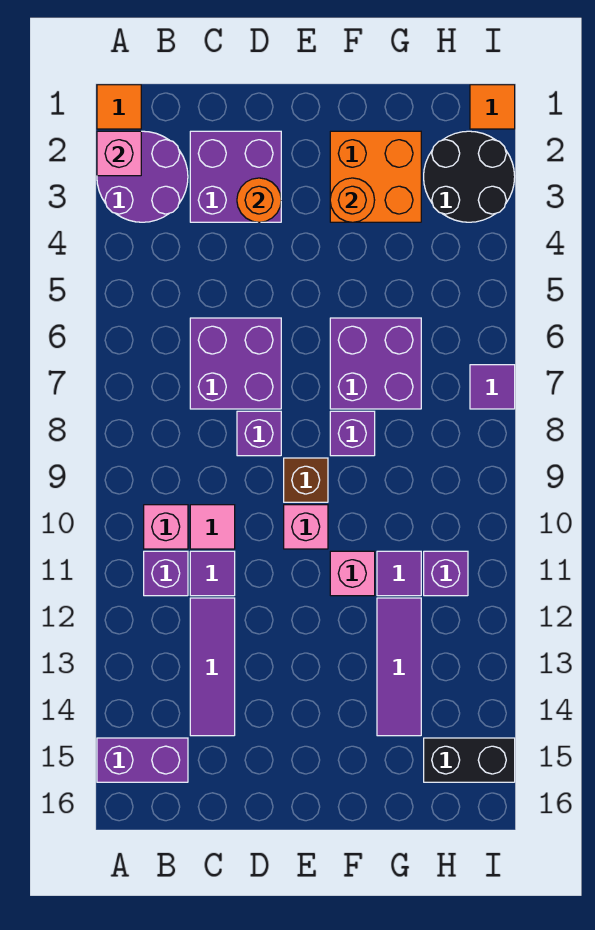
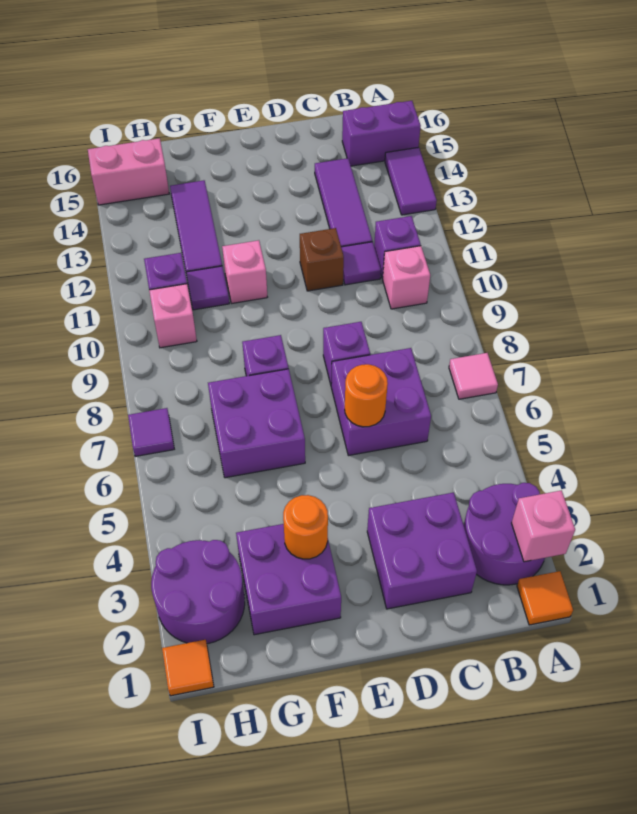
none -> purple tile A13:A14 level 1
pink tile C10 level 1 -> pink tile A7 level 1
orange round brick D3 level 2 -> orange round brick D6 level 2
brown brick E9 level 1 -> brown brick D11 level 1
pink brick E10 level 1 -> pink brick H10 level 1
orange brick F2:G3 level 1 -> purple brick F2:G3 level 1
black round brick H2:I3 level 1 -> purple round brick H2:I3 level 1
black brick H15:I15 level 1 -> pink brick H15:I15 level 1

